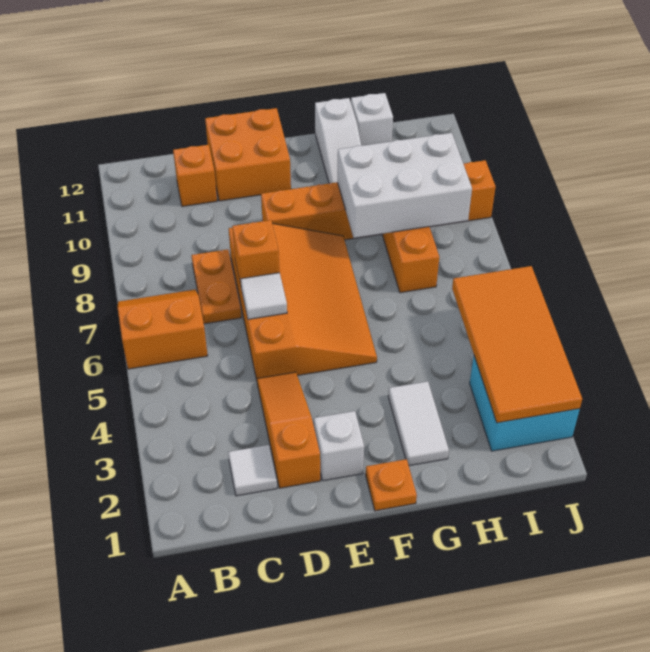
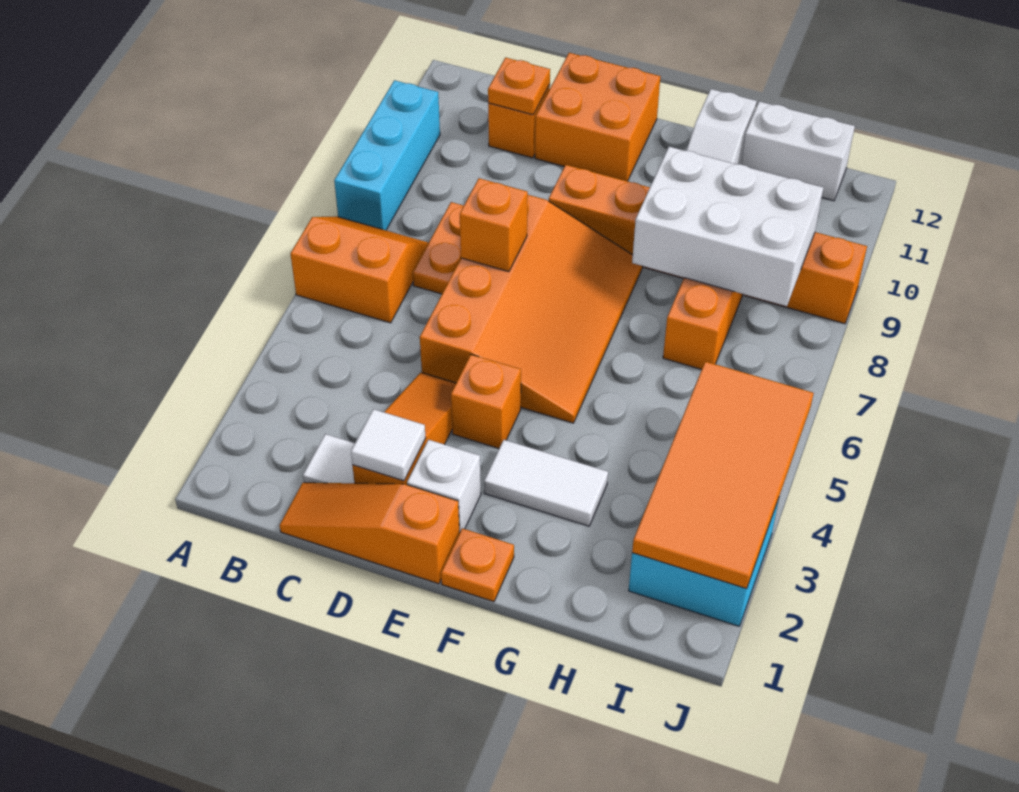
none -> cyan brick A8:A10 level 1
none -> orange slope C1:E1 level 1 top E
none -> orange plate C11 level 2
white tile D6 level 2 -> white tile D2 level 2
none -> orange brick E4 level 1
white tile G2:G3 level 1 -> white tile F3:G3 level 1
white brick H12 level 1 -> white brick H12:I12 level 1

